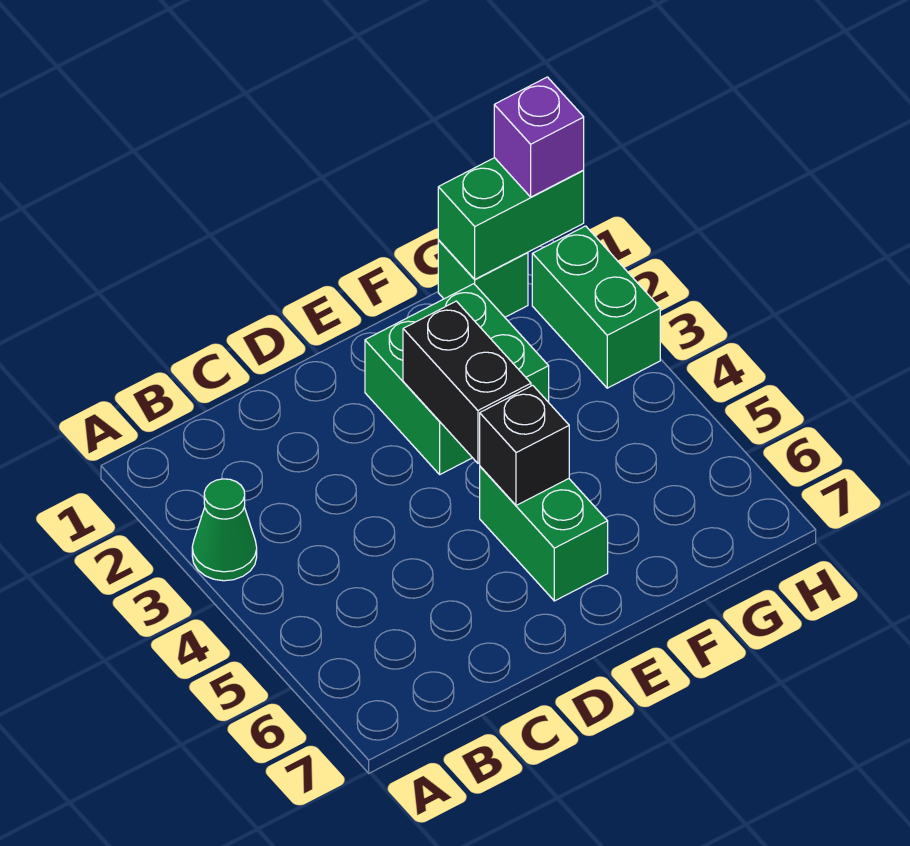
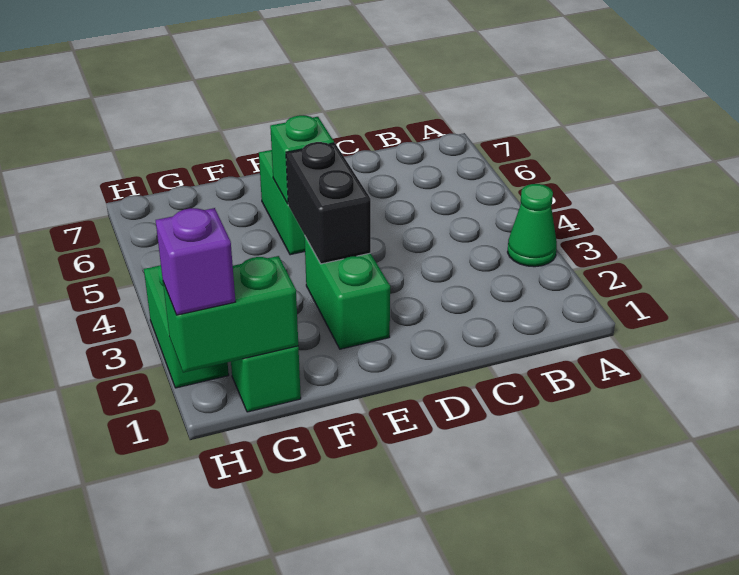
green brick E2:F3 level 1 -> green brick E2:E3 level 1
black brick E5 level 2 -> green brick E5 level 2

